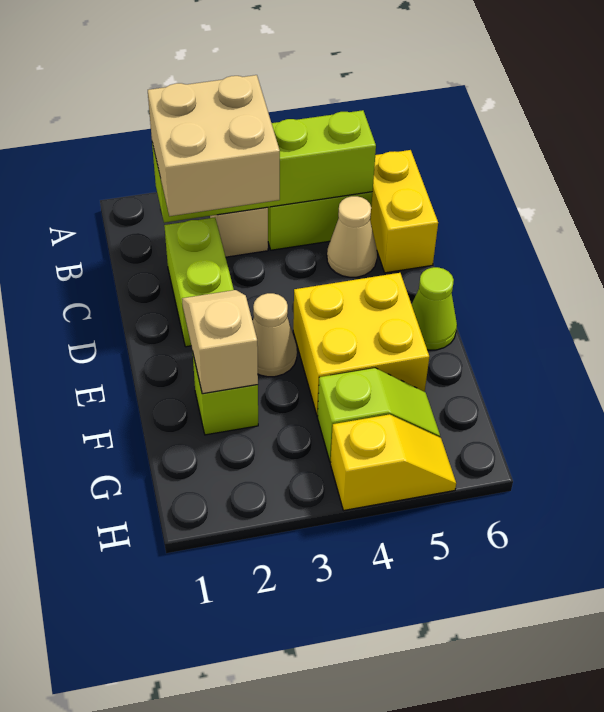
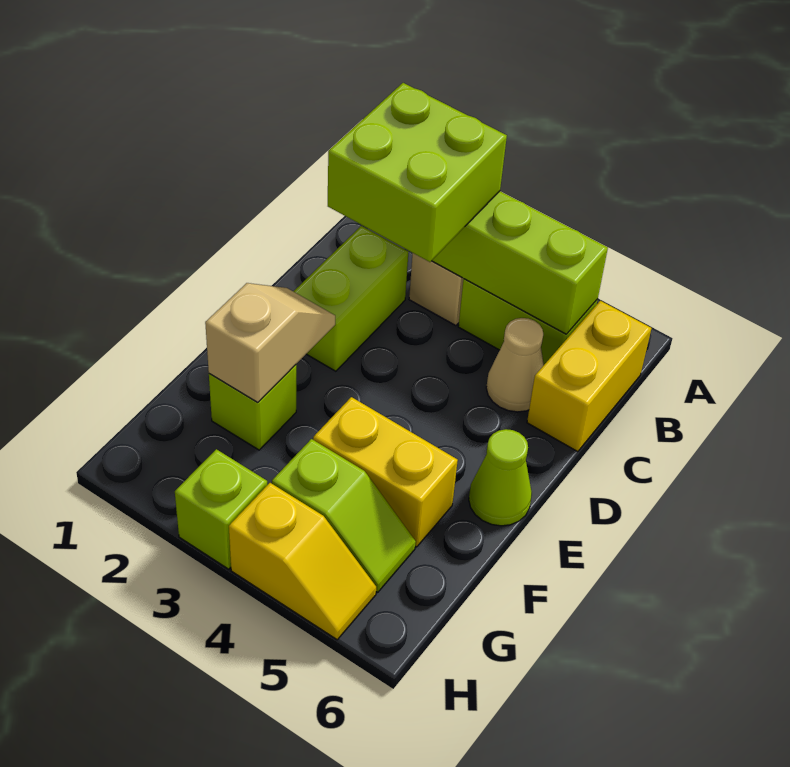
tan brick B2:C3 level 3 -> lime brick B2:C3 level 3
tan cone E3 level 1 -> none
yellow brick E4:F5 level 1 -> yellow brick F4:F5 level 1
none -> lime brick H3 level 1

